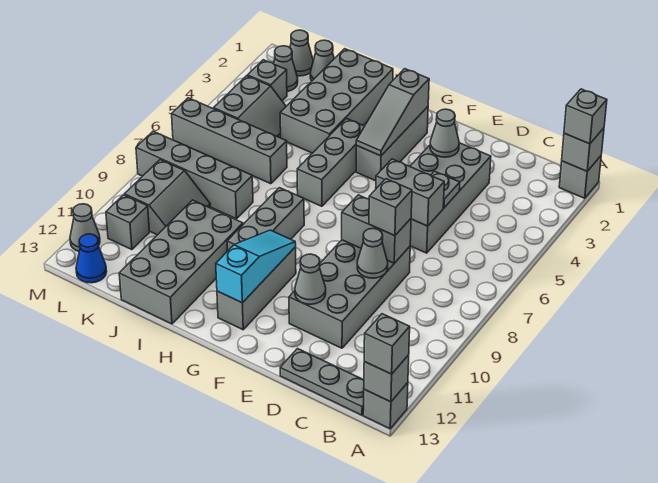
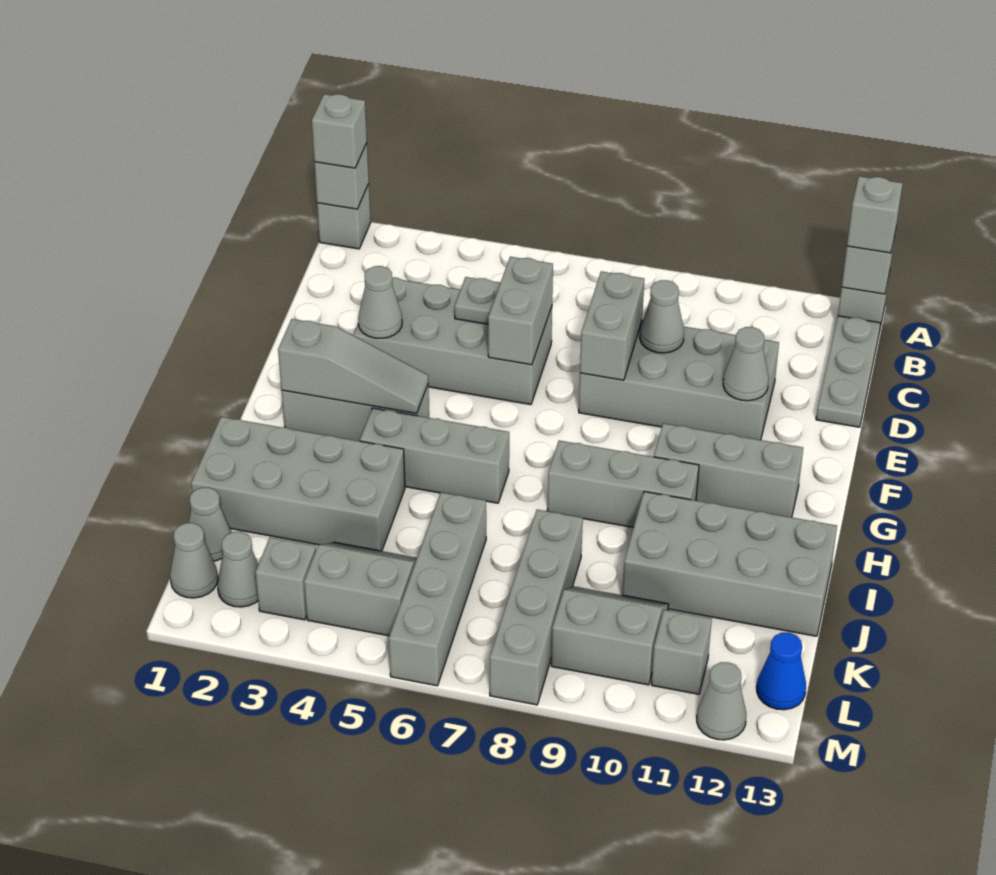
grey brick D8 level 3 -> none
cyan slope G10:G12 level 2 top 12 -> none

